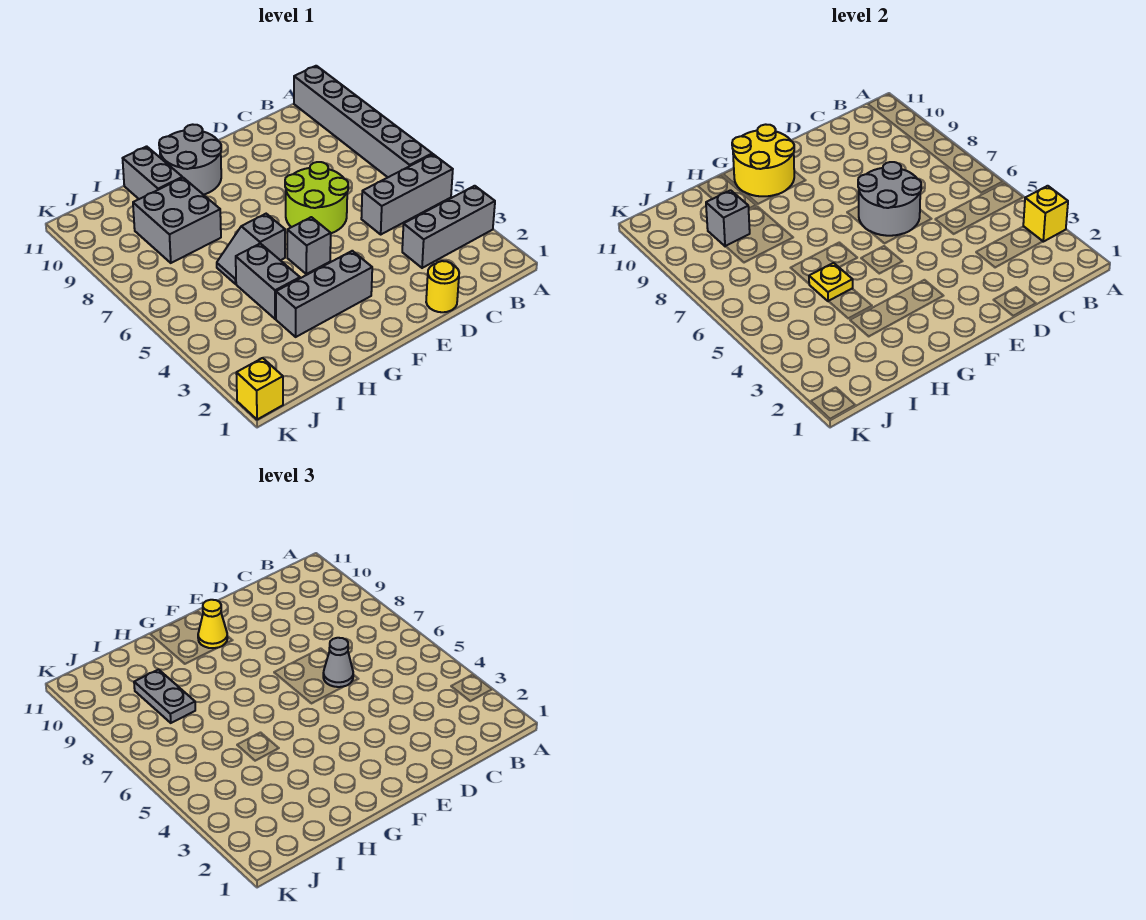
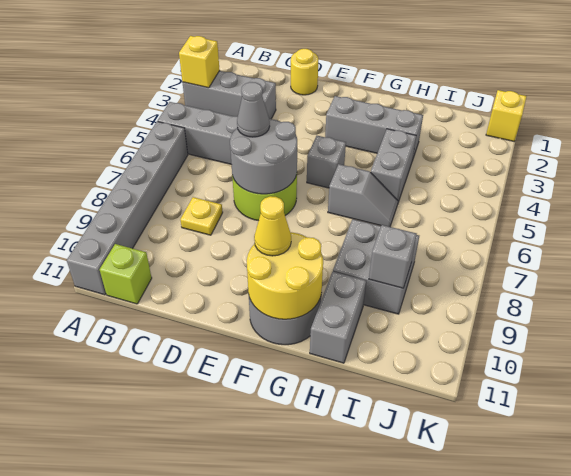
none -> lime brick B11 level 1
yellow plate H5 level 2 -> yellow plate C8 level 1
grey plate I8:I9 level 3 -> none

